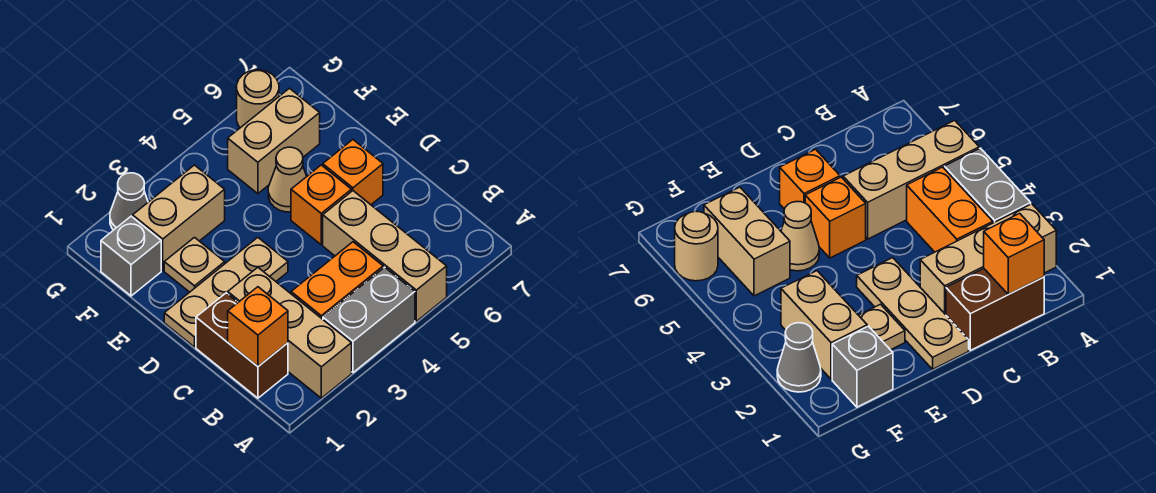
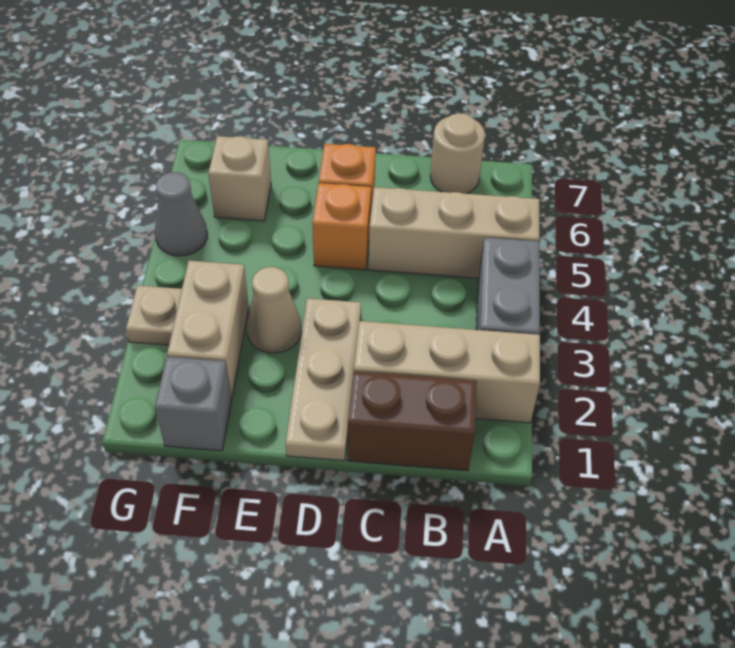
orange brick B1 level 2 -> none
orange brick B3:B4 level 1 -> none
tan plate E2 level 1 -> tan plate G3 level 1
tan cone E5 level 1 -> tan cone E3 level 1
tan brick F5:F6 level 1 -> tan brick F6 level 1
grey cone G2 level 1 -> grey cone G5 level 1
tan round brick G6 level 1 -> tan round brick B7 level 1

